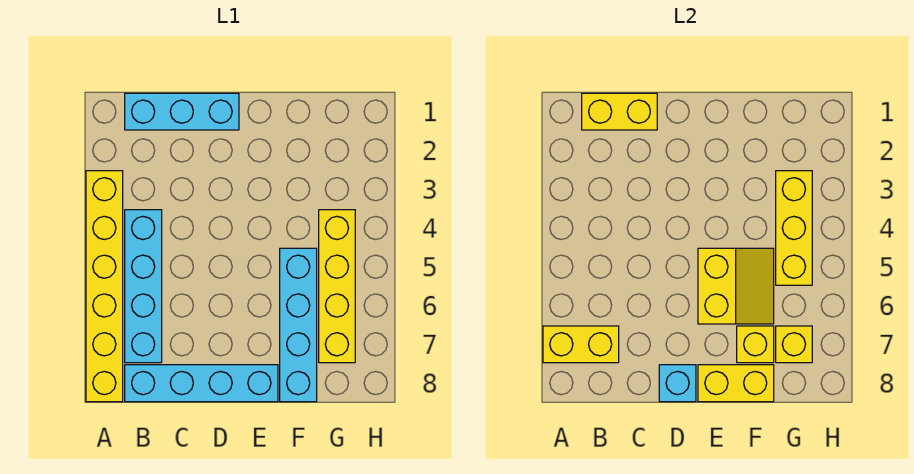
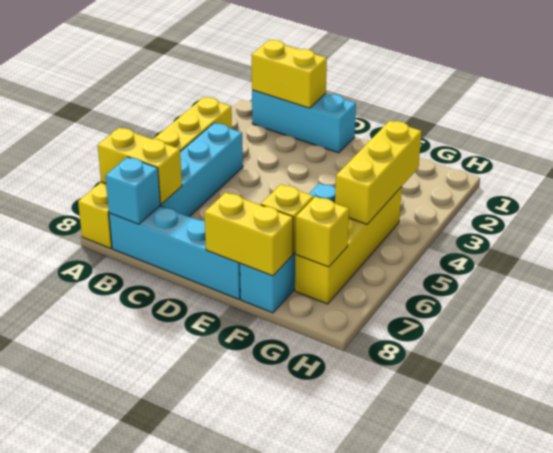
cyan brick D8 level 2 -> cyan brick B8 level 2
yellow slope E5:F6 level 2 top E -> none

